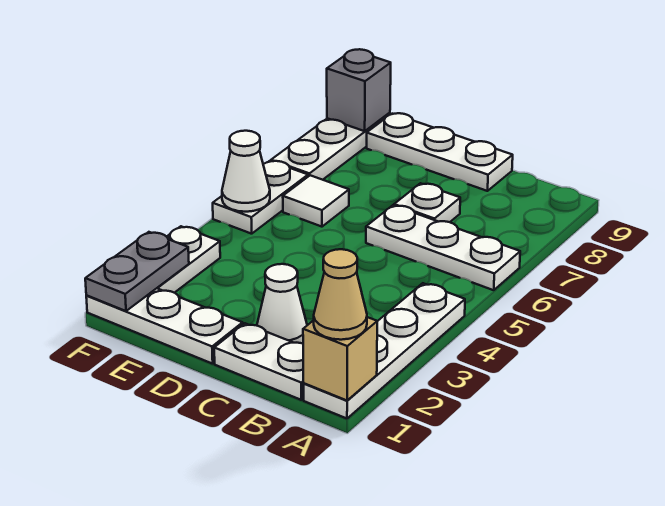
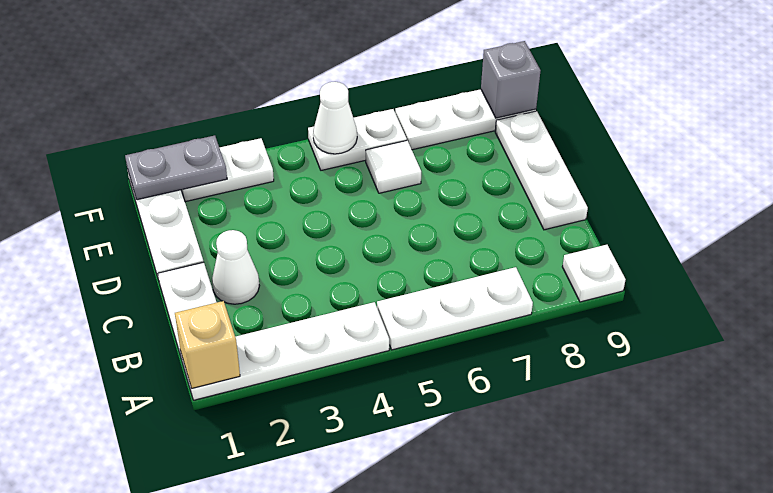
tan cone A1 level 3 -> none
white plate A6:C6 level 1 -> white plate A5:A7 level 1
white plate C7 level 1 -> white plate A9 level 1

